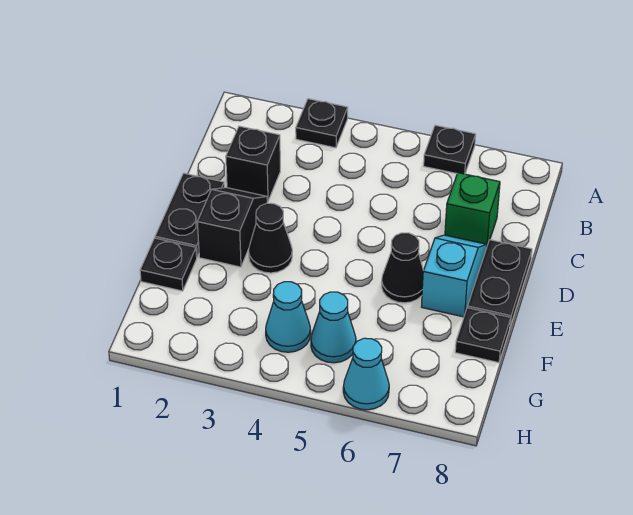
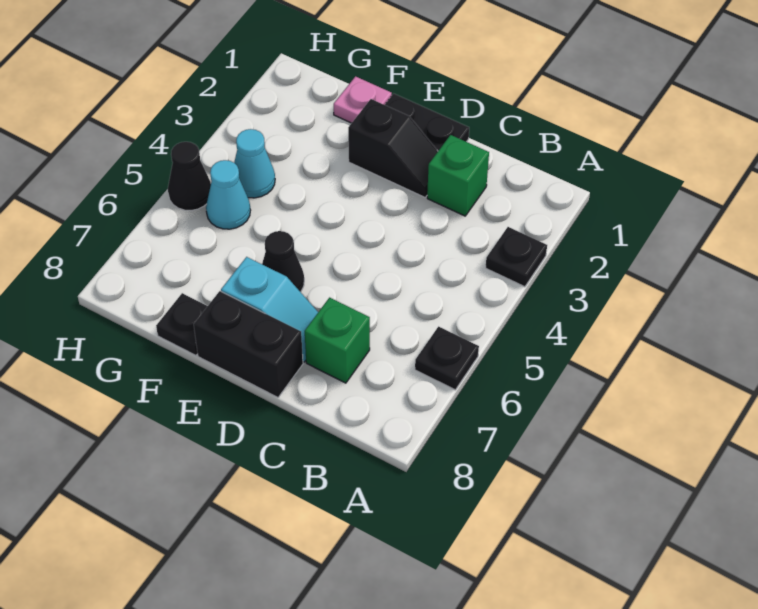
black brick C2 level 1 -> green brick C2 level 1
black plate D8:E8 level 1 -> black brick D8:E8 level 1
black cone E3 level 1 -> black cone H5 level 1
black plate F1 level 1 -> pink plate F1 level 1
cyan cone H6 level 1 -> none

